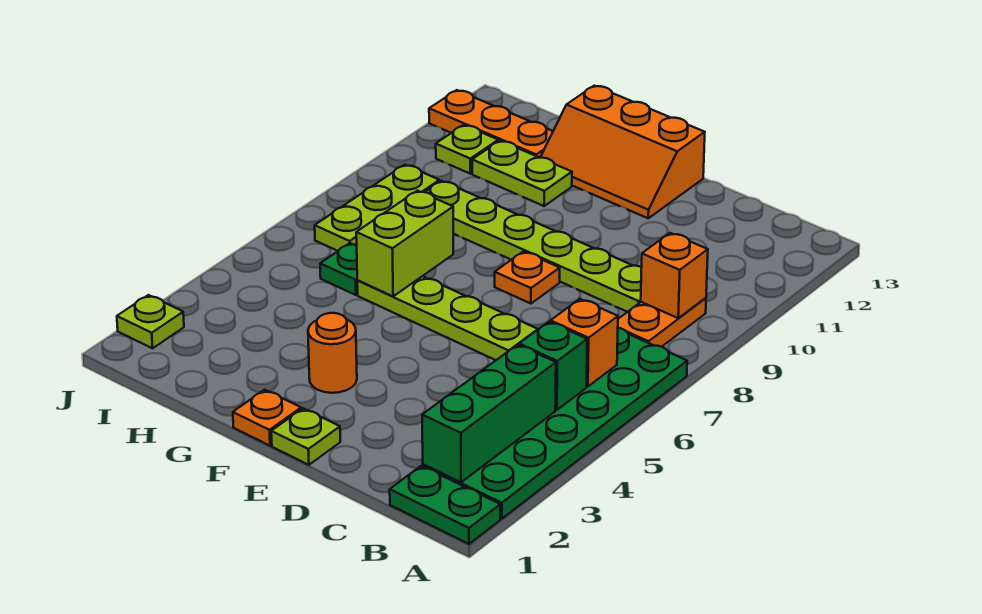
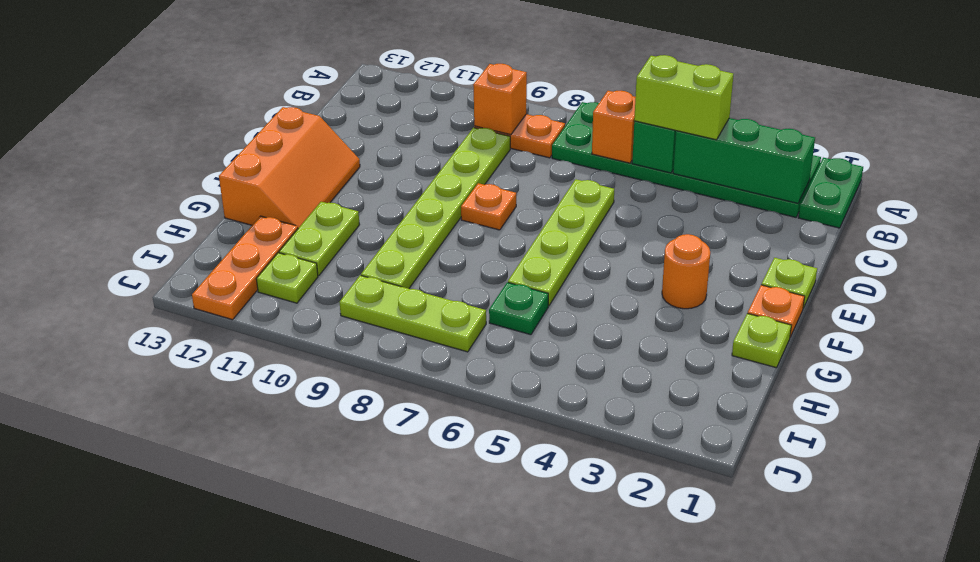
lime brick G6:G7 level 2 -> lime brick B4:B5 level 3
lime plate J2 level 1 -> lime plate G1 level 1

